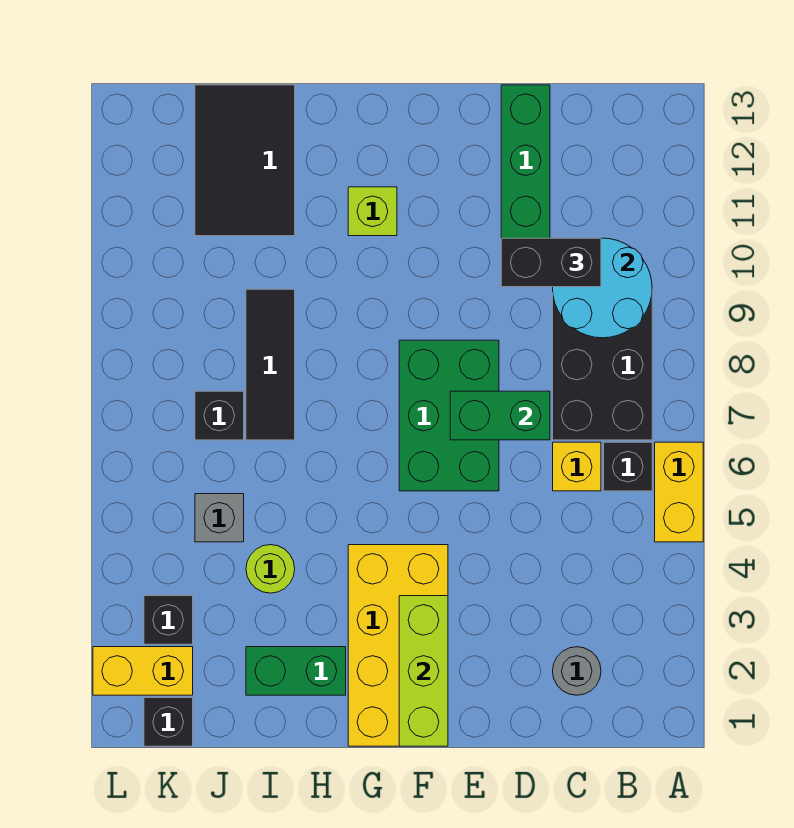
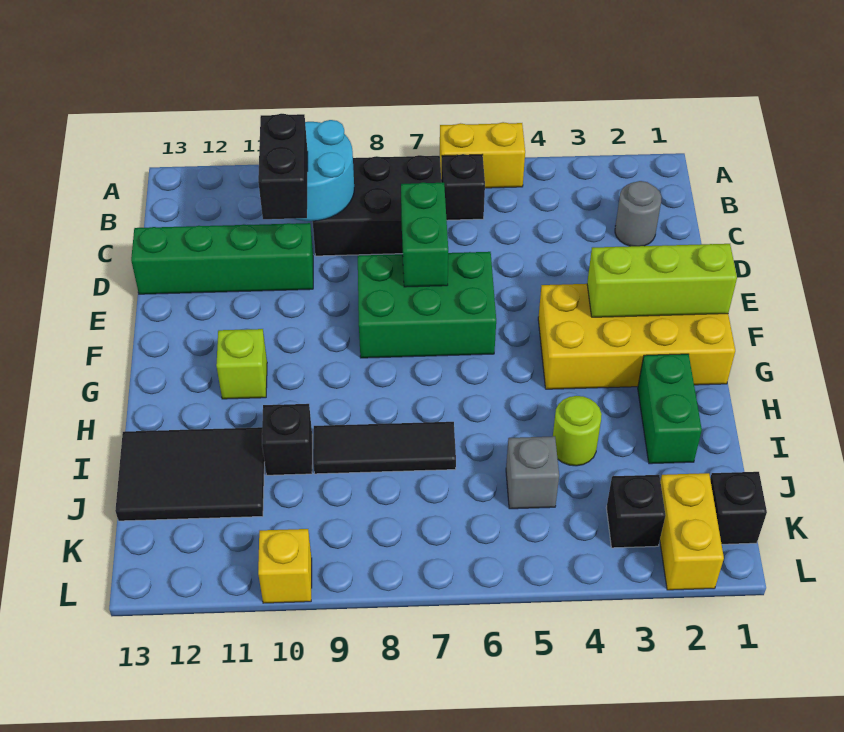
yellow brick C6 level 1 -> yellow brick L10 level 1
black brick J7 level 1 -> black brick I10 level 1

